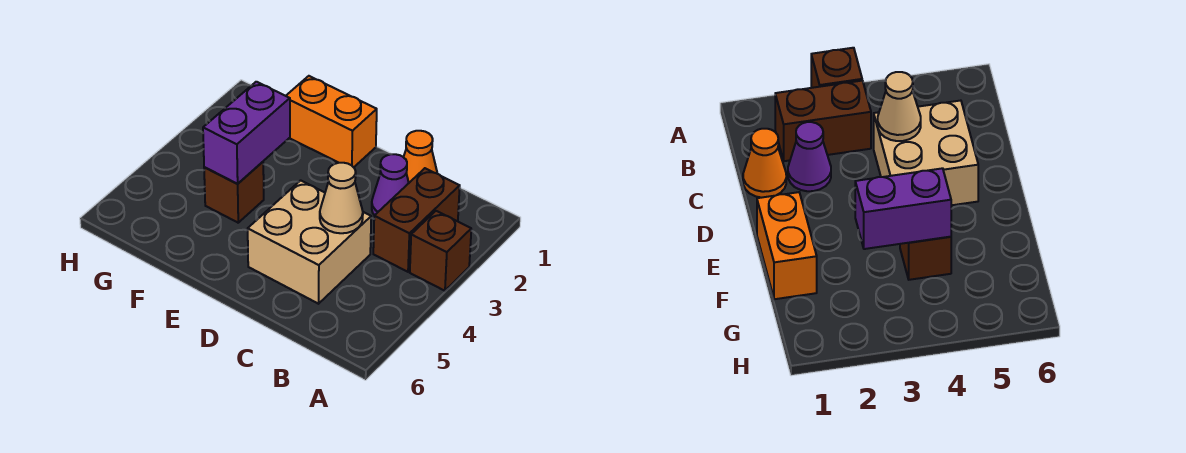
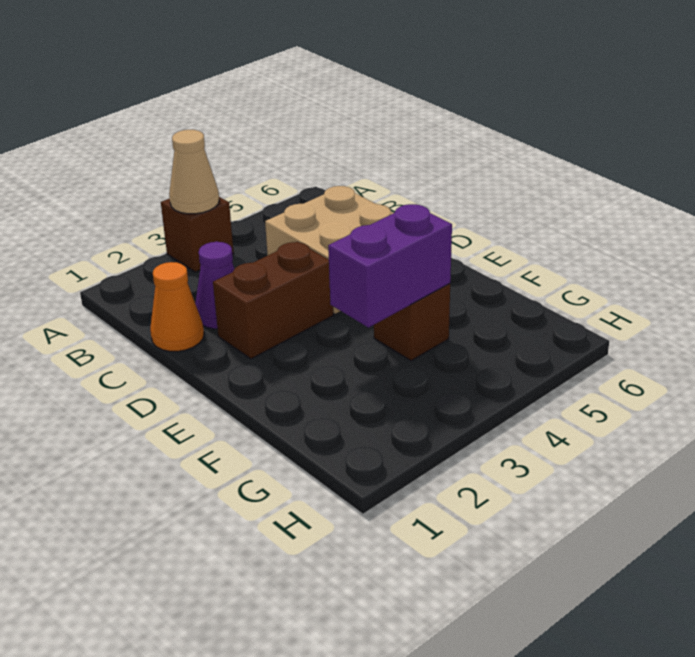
brown brick B2:B3 level 1 -> brown brick D2:D3 level 1
tan cone C4 level 2 -> tan cone A3 level 2
orange brick E1:F1 level 1 -> none

